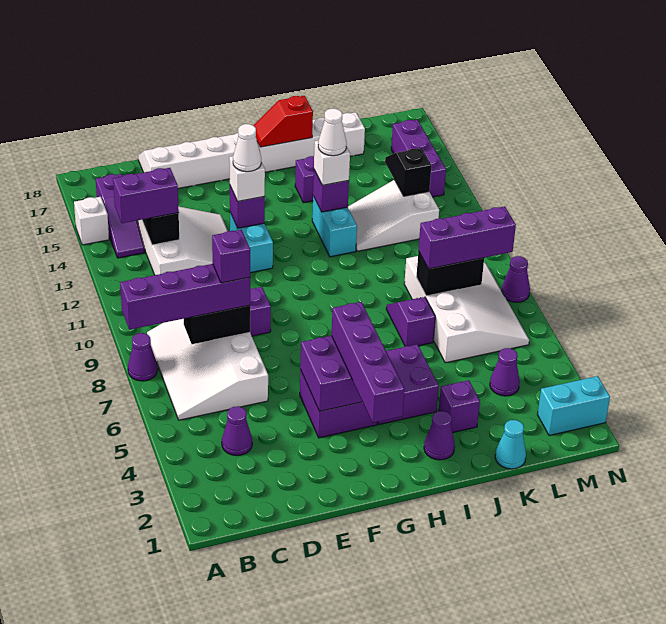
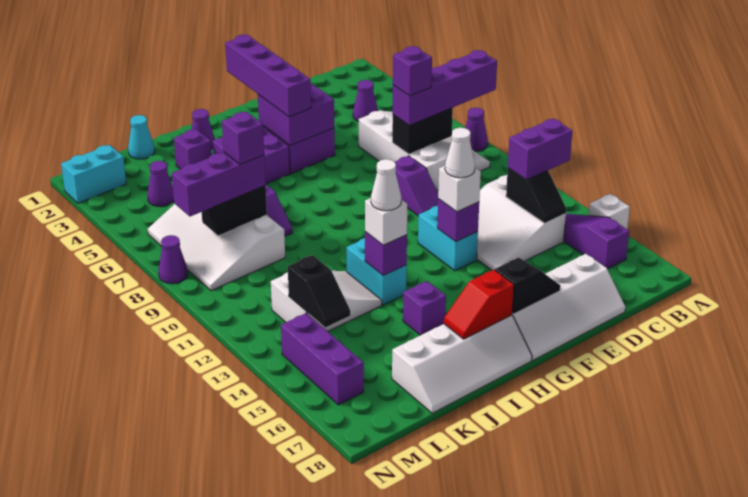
none -> black slope F17:G17 level 2 top G
red slope H17:I17 level 2 top I -> red slope H17:I17 level 2 top H
none -> purple brick K8 level 4

